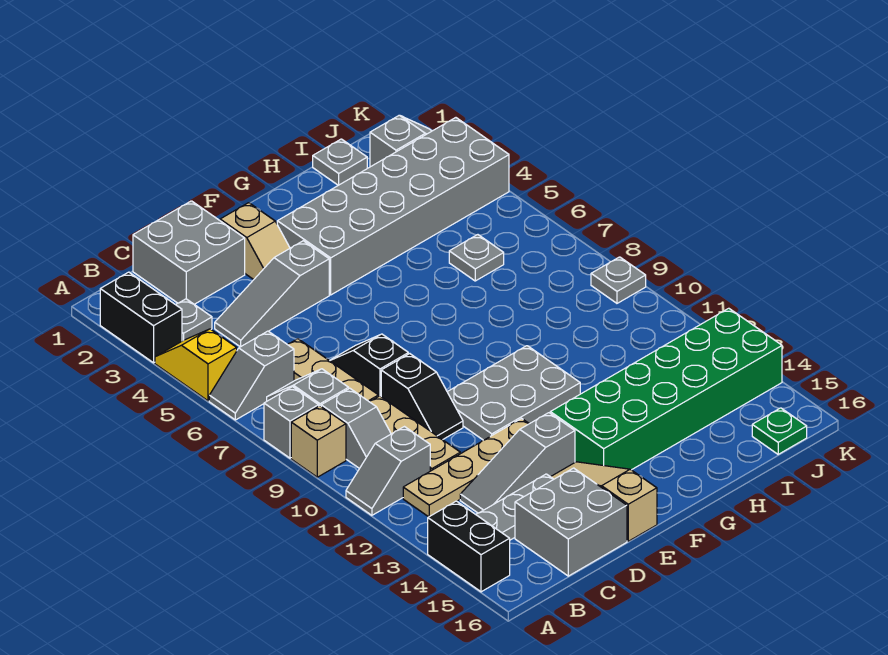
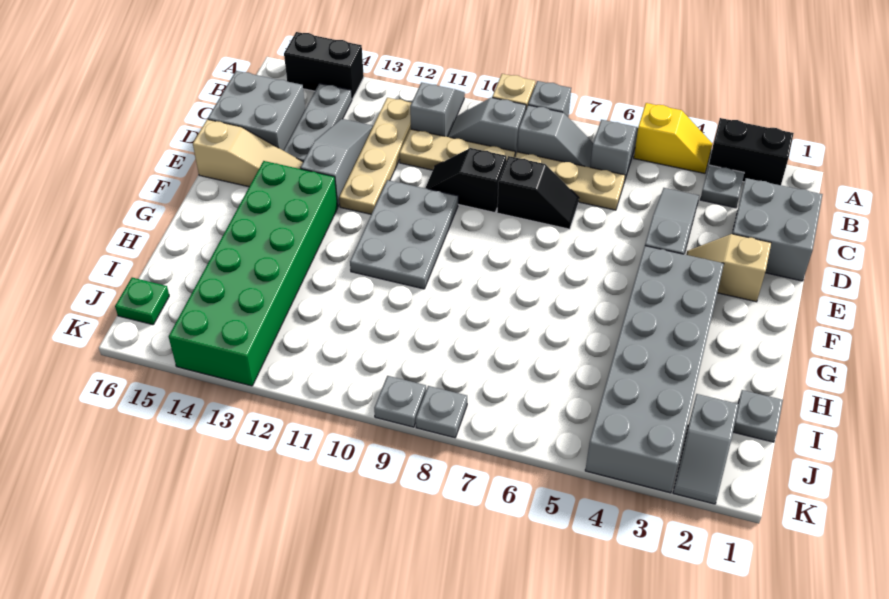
grey plate I6 level 1 -> grey plate K8 level 1

